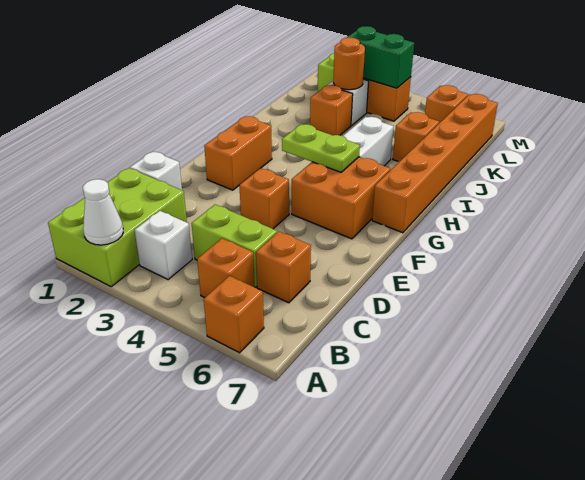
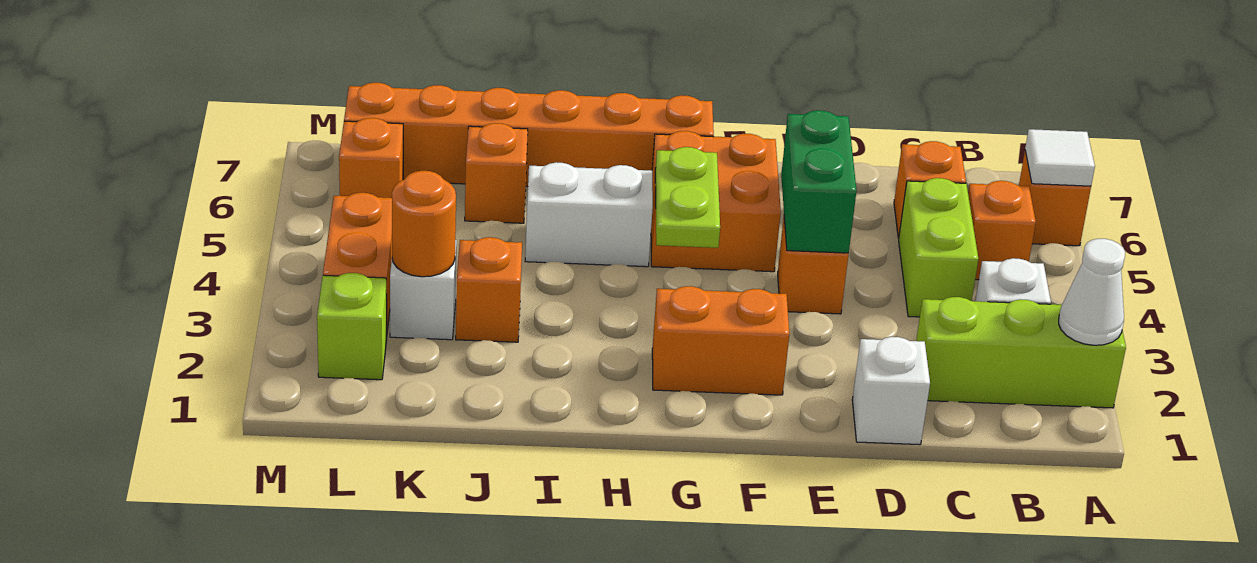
lime brick A1:C2 level 1 -> lime brick A2:C2 level 1
none -> white tile A6 level 2
green brick L3:L4 level 2 -> green brick E4:E5 level 2

